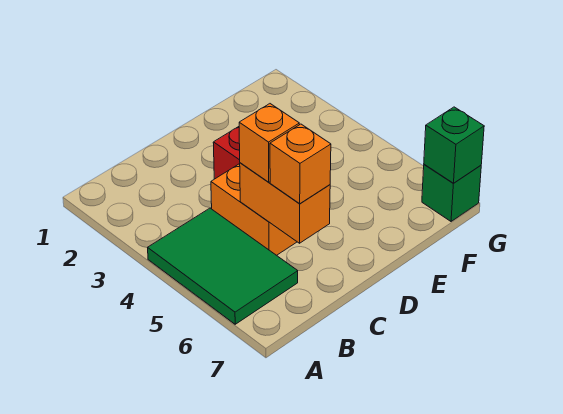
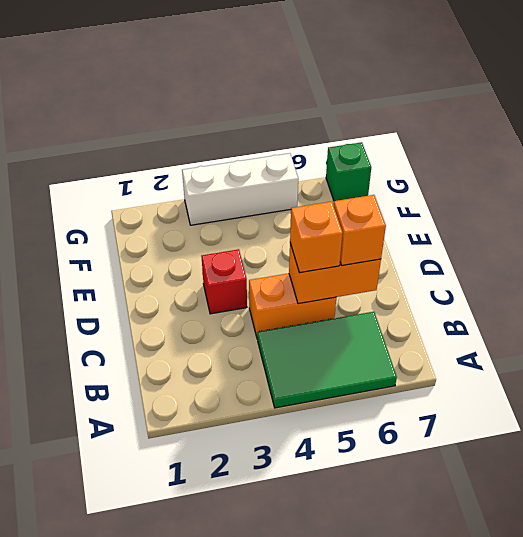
none -> white brick G3:G5 level 1
green brick G7 level 2 -> none

